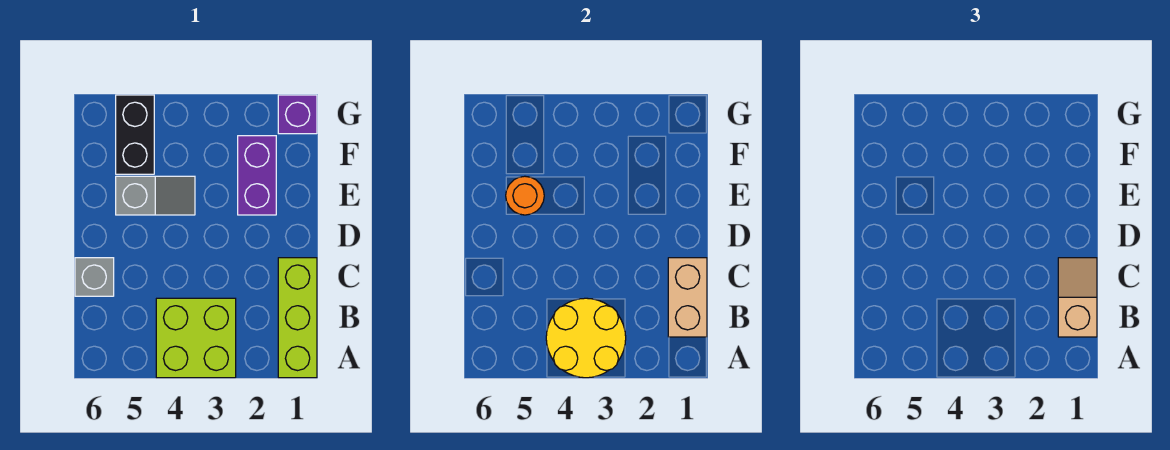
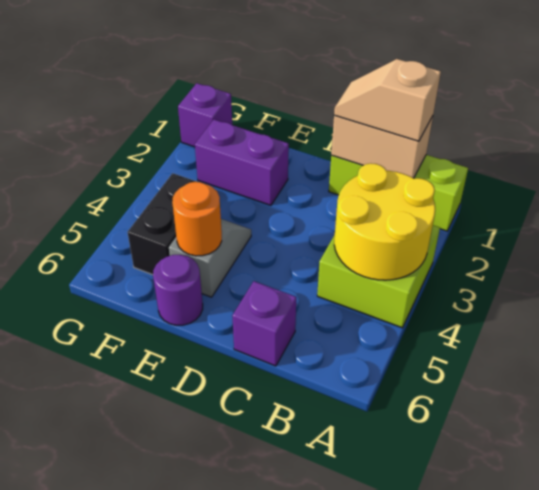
grey brick C6 level 1 -> purple brick C6 level 1
none -> purple round brick E6 level 1
black brick F5:G5 level 1 -> black brick F4:F5 level 1

